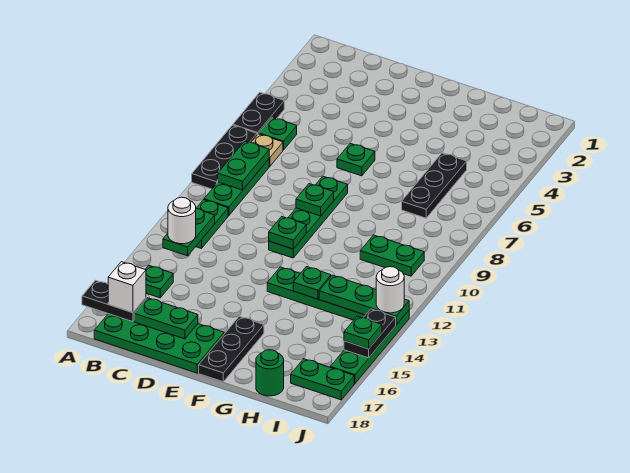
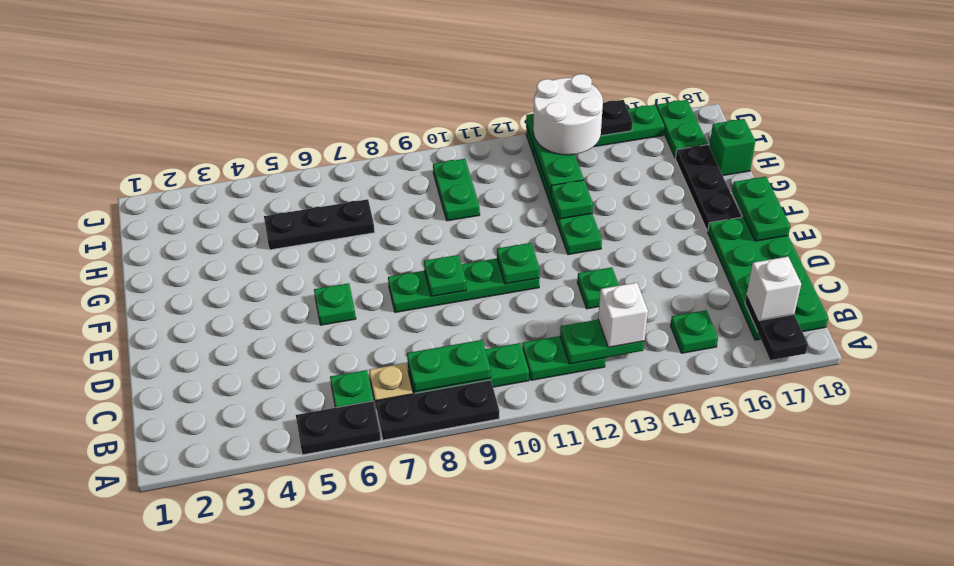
white round brick B13 level 3 -> white brick B13 level 3
green plate C17:D17 level 2 -> green plate E18:F18 level 2
black plate F16:F18 level 1 -> black plate F17:H17 level 1
green round brick H18 level 1 -> green brick H18 level 1
white round brick J13 level 3 -> white round brick I13:J14 level 3
green plate J15 level 3 -> green plate D13 level 1

